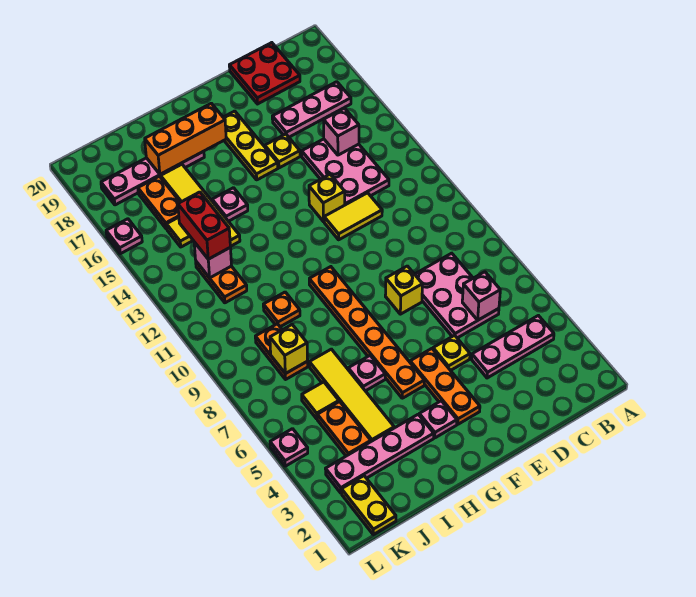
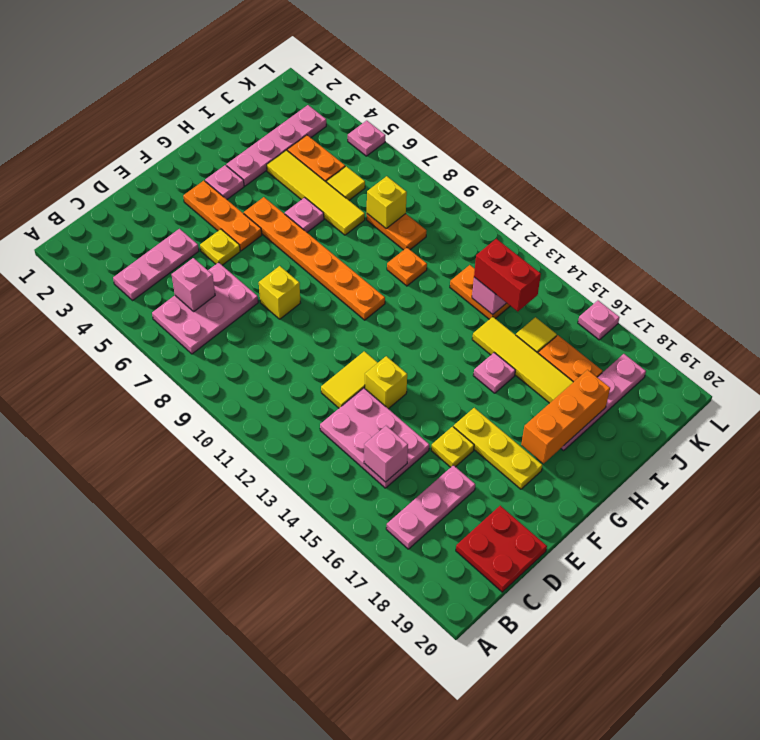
pink plate C6:D8 level 1 -> pink plate B6:D7 level 1
yellow plate K1:K2 level 1 -> none

